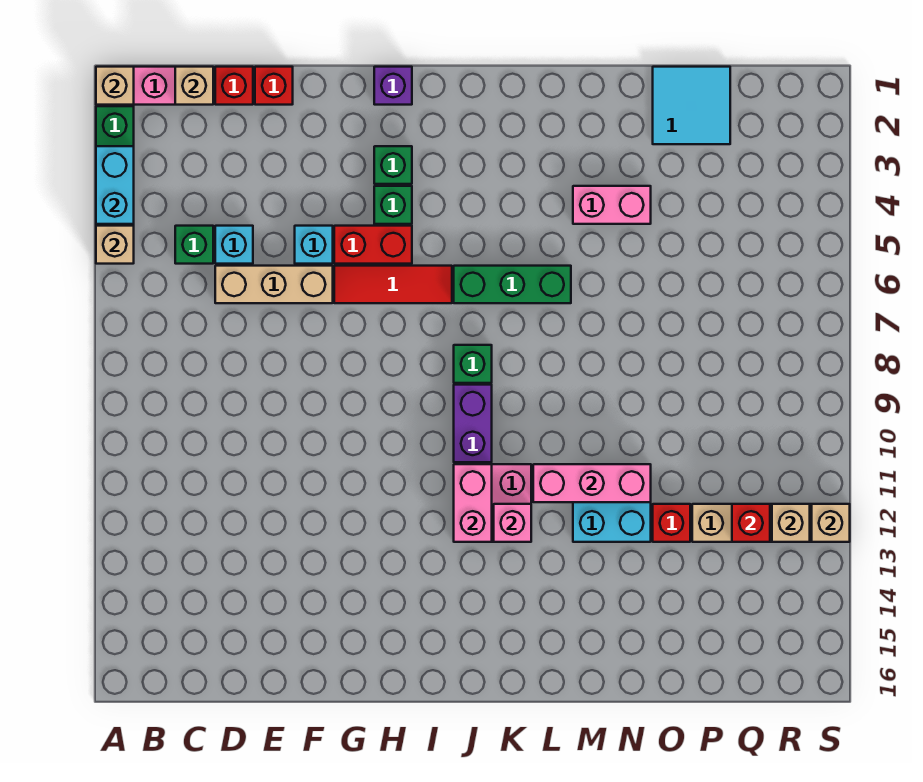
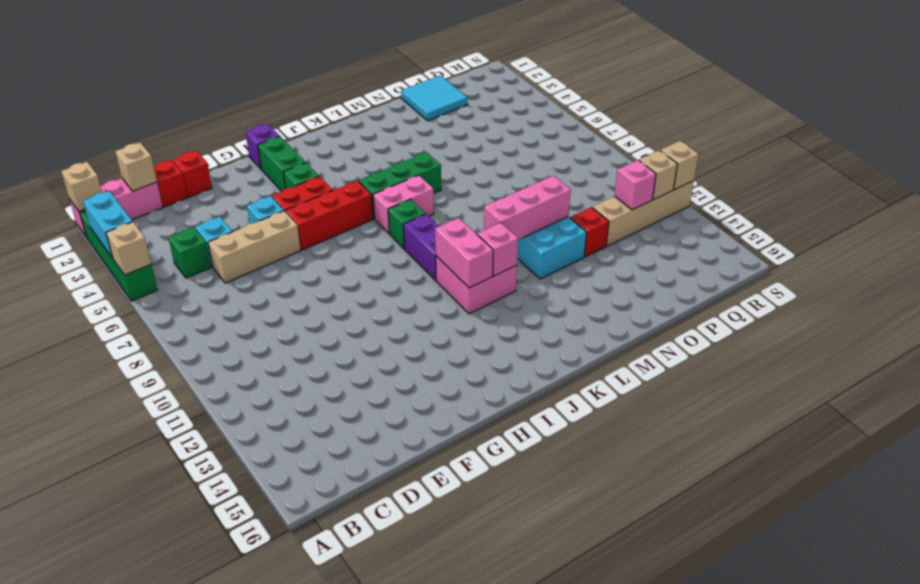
red tile G6:I6 level 1 -> red brick G6:I6 level 1
green brick H3 level 1 -> green brick H2:H3 level 1
pink brick M4:N4 level 1 -> pink brick J7:K7 level 1
red brick Q12 level 2 -> pink brick Q12 level 2

